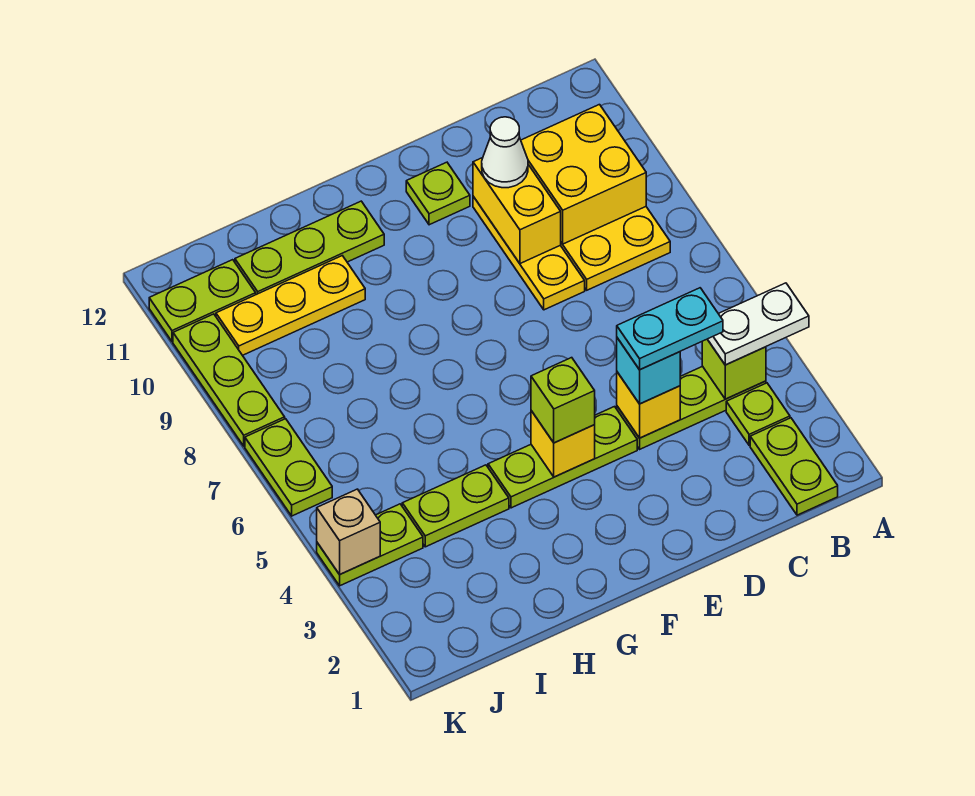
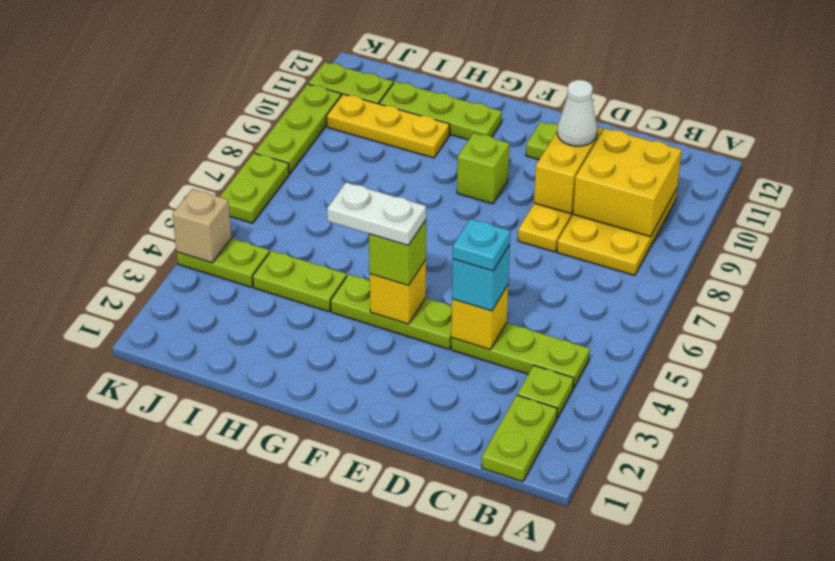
white plate A4:B4 level 3 -> white plate F4:G4 level 4
lime brick B4 level 2 -> lime brick F9 level 1
cyan plate C4:D4 level 4 -> cyan plate D4 level 4

